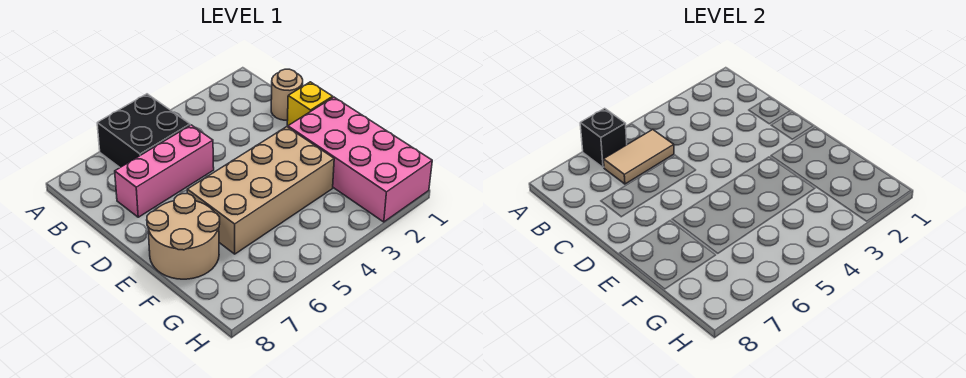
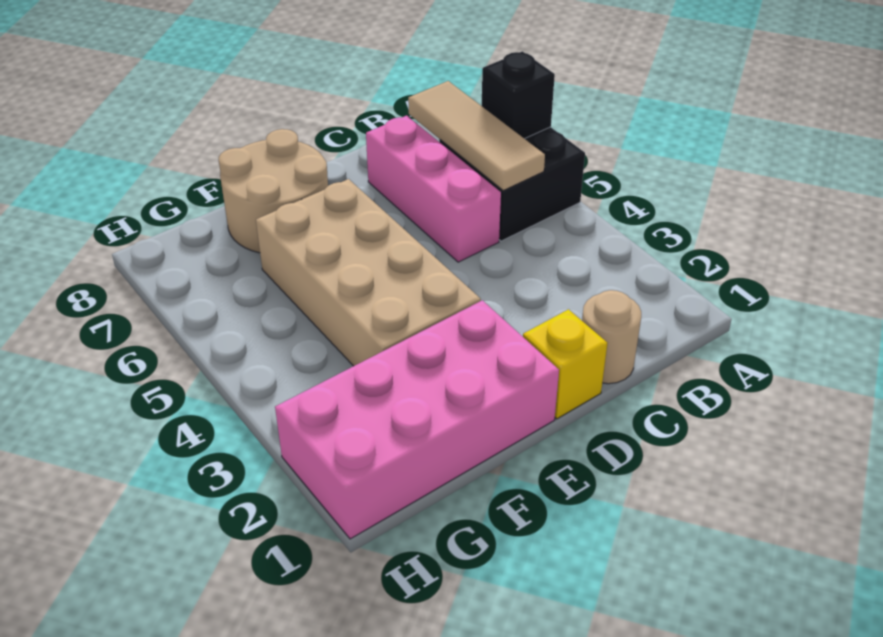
tan tile B5:B6 level 2 -> tan tile B5:B7 level 2

